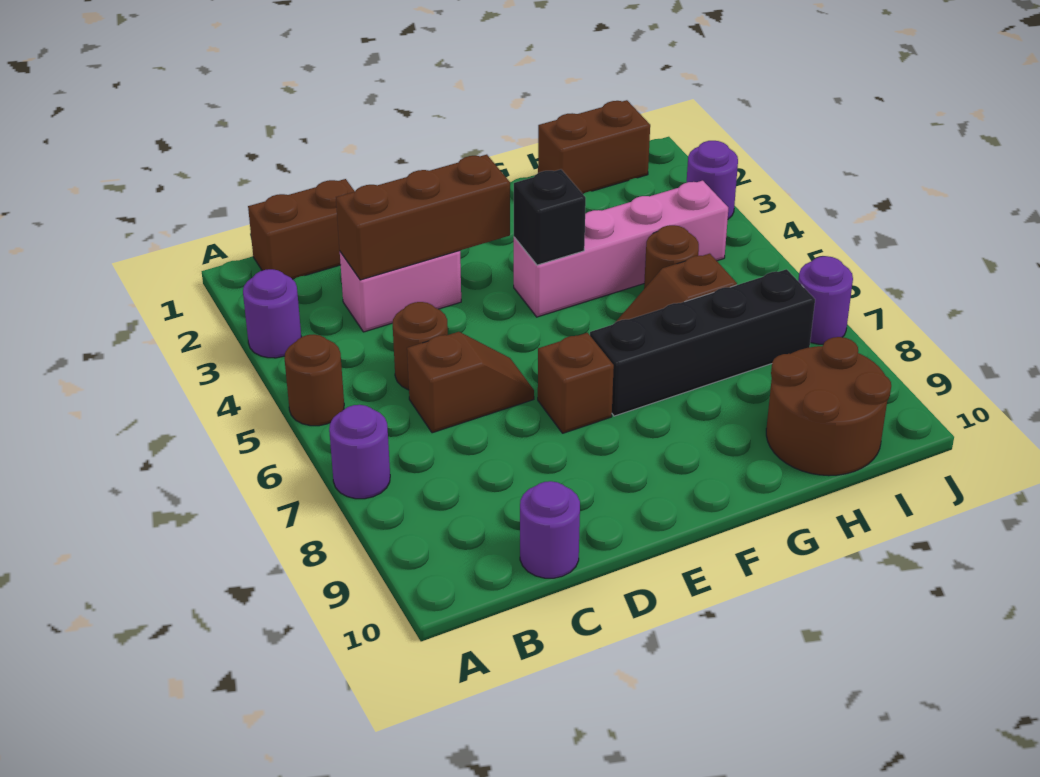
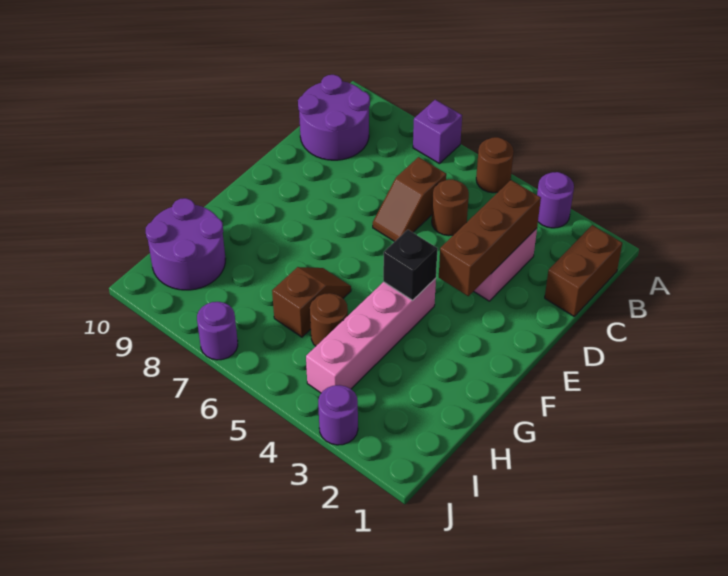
purple round brick A7 level 1 -> purple brick A7 level 1
purple round brick C10 level 1 -> purple round brick B9:C10 level 1
brown brick E7 level 1 -> none
black brick F7:I7 level 1 -> none
brown brick H1:I1 level 1 -> none
brown round brick H9:I10 level 1 -> purple round brick H9:I10 level 1

